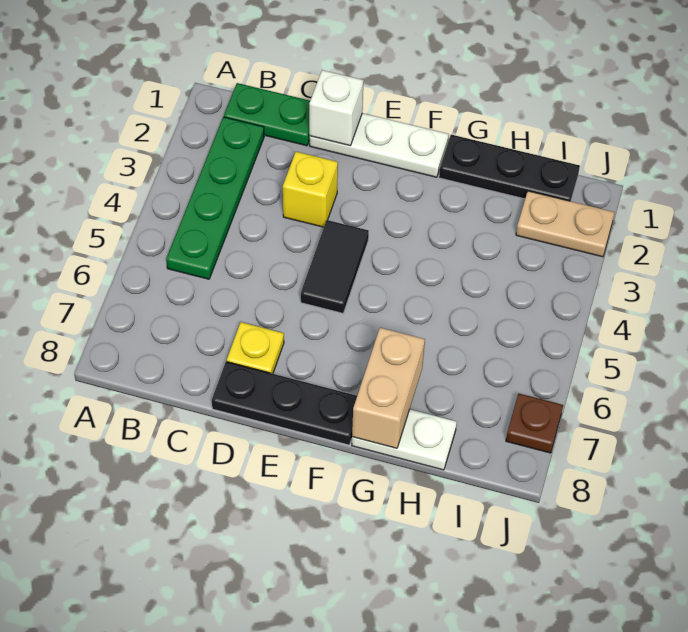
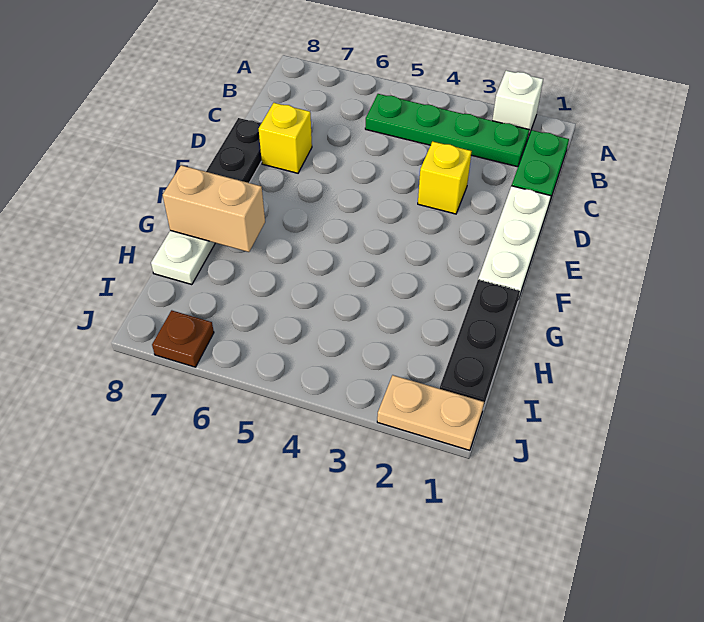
white brick D1 level 2 -> white brick A2 level 1
yellow plate D7 level 1 -> yellow brick D7 level 1
black tile E4:E5 level 1 -> none
tan plate I2:J2 level 1 -> tan plate J1:J2 level 1

